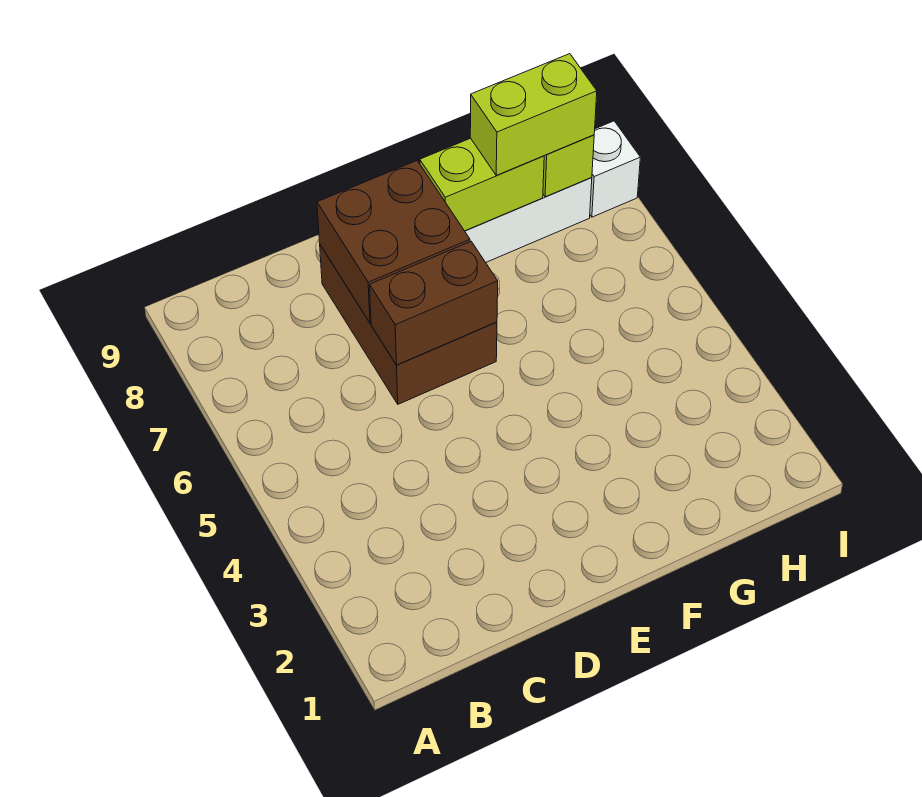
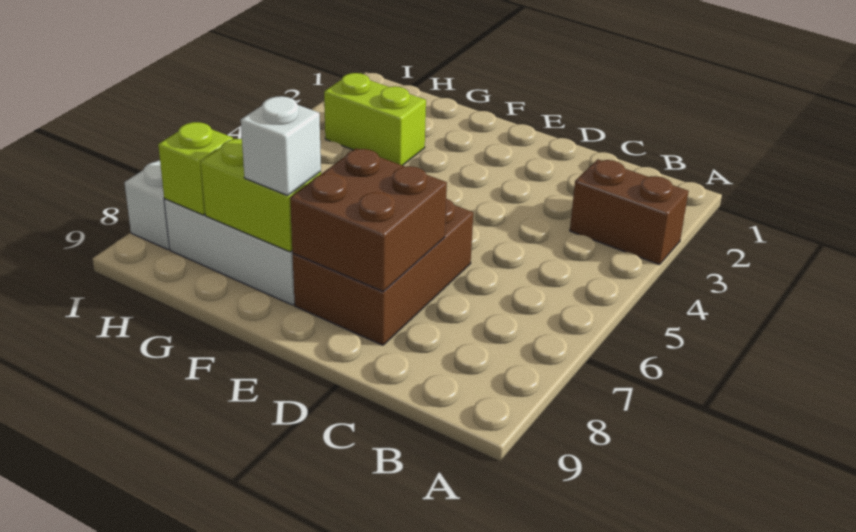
brown brick D6:E6 level 2 -> brown brick A3:B3 level 1
none -> white brick F8 level 3
lime brick G8:H8 level 3 -> lime brick G3:H3 level 1

